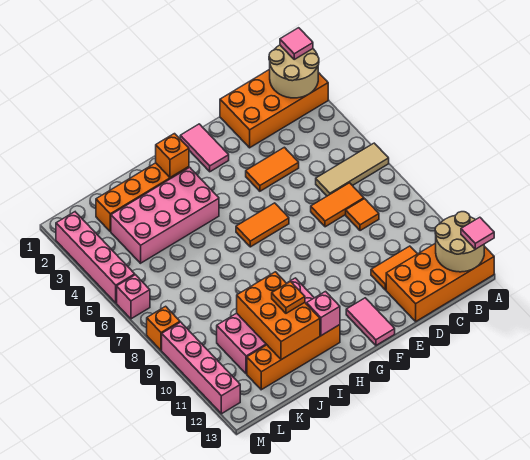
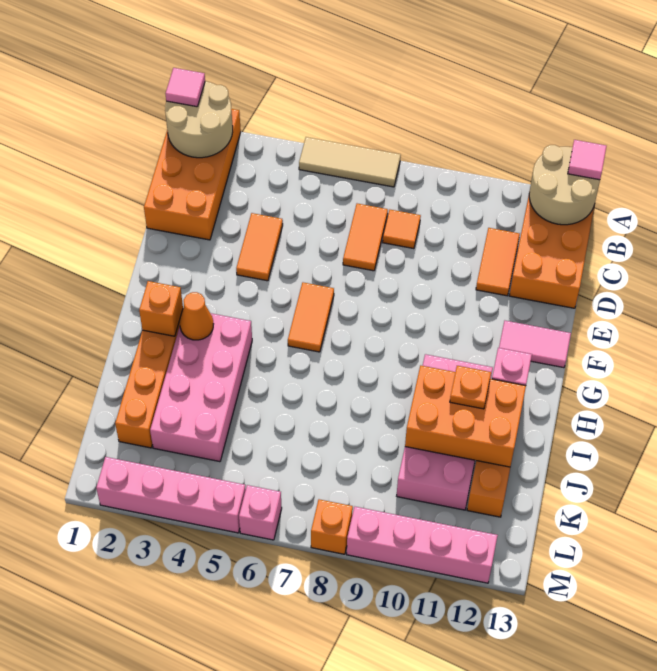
tan tile A6:C6 level 1 -> tan tile A5:A7 level 1
pink tile F1:F2 level 1 -> none
none -> orange cone H3 level 2

